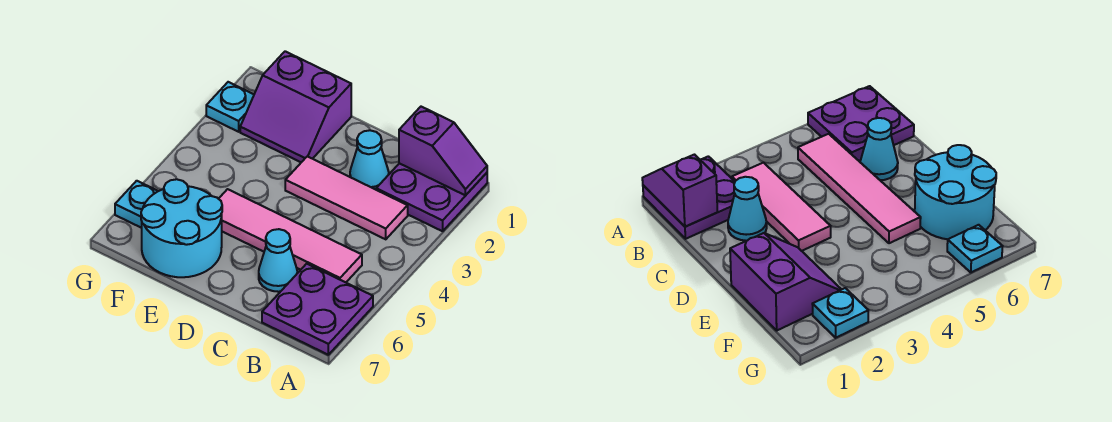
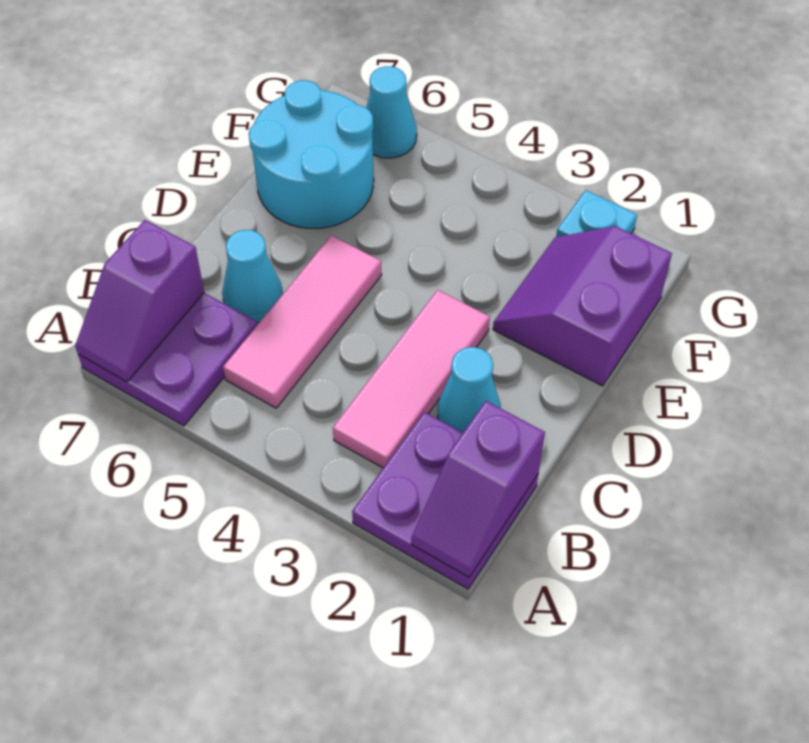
none -> purple slope A7:B7 level 2 top B
pink tile B5:E5 level 1 -> pink tile B5:D5 level 1
cyan plate G6 level 1 -> cyan cone G6 level 1

